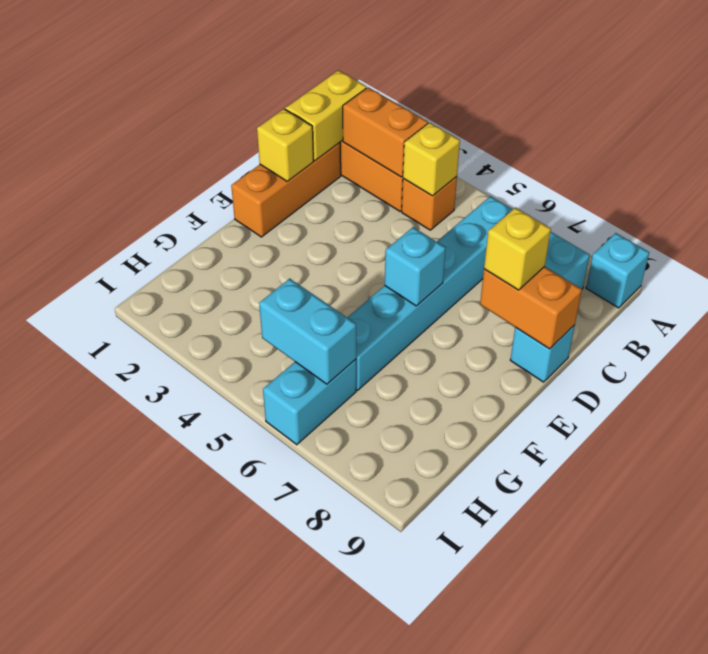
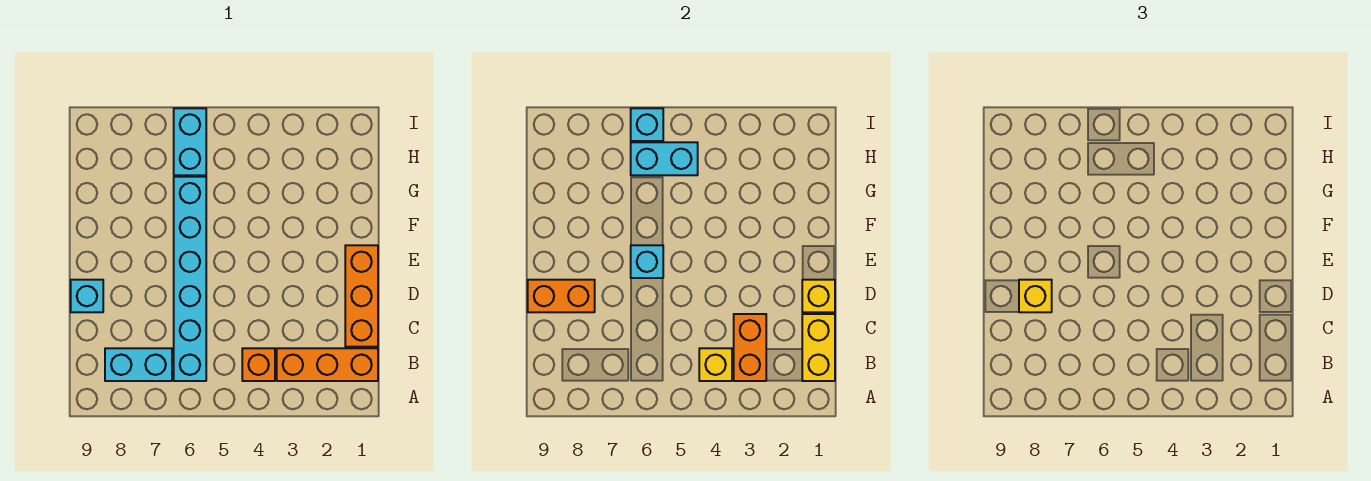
cyan brick A9 level 1 -> cyan brick I6 level 2
orange brick B2:B3 level 2 -> orange brick B3:C3 level 2

